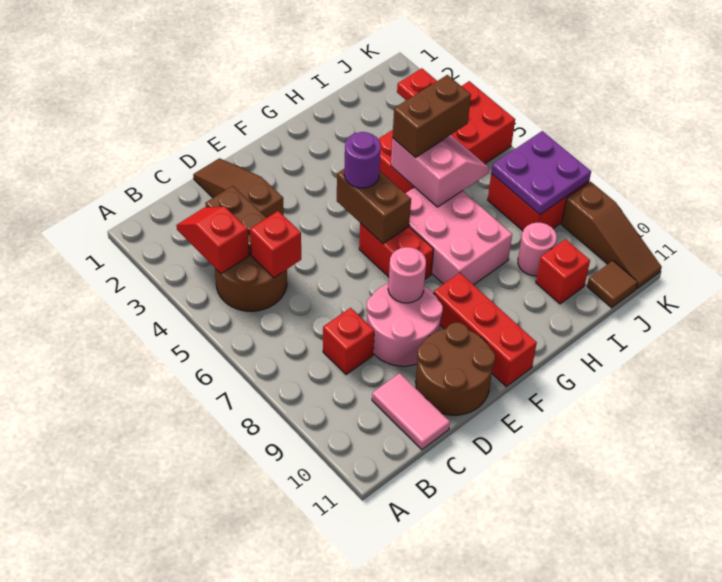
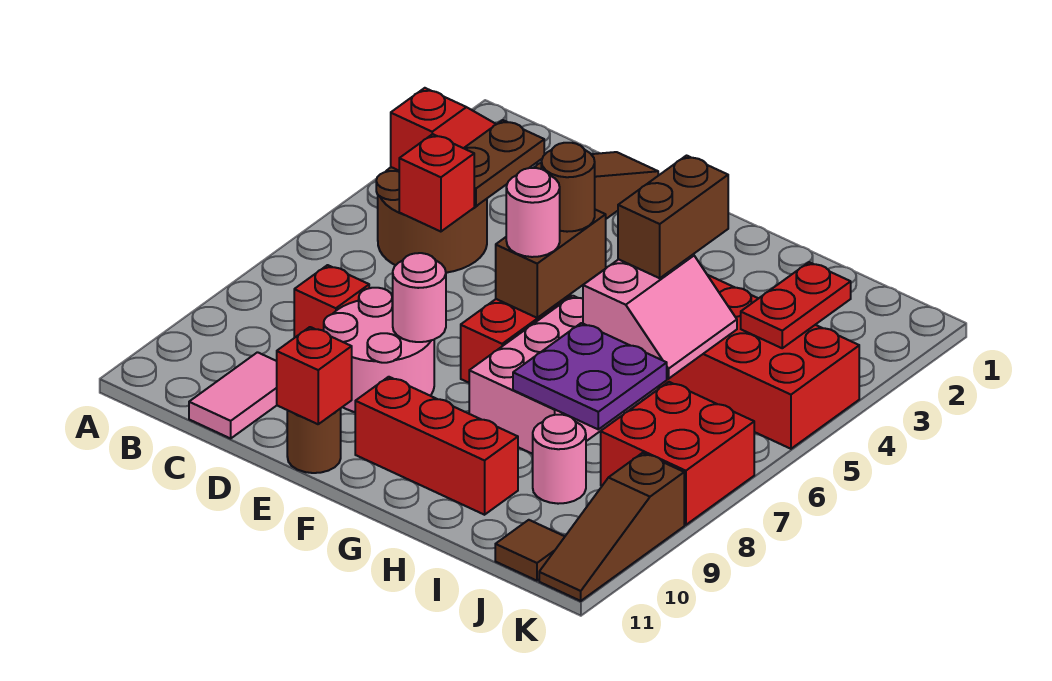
brown round brick D10:E11 level 1 -> brown round brick E11 level 1
purple round brick F5 level 3 -> brown round brick F5 level 3
none -> pink round brick F6 level 3
red brick F9:F11 level 1 -> red brick F10:H10 level 1
brown brick H5:I5 level 3 -> brown brick H4:H5 level 3
red brick I10 level 1 -> red brick E11 level 2
purple plate J7:K8 level 2 -> purple plate H7:I8 level 2

